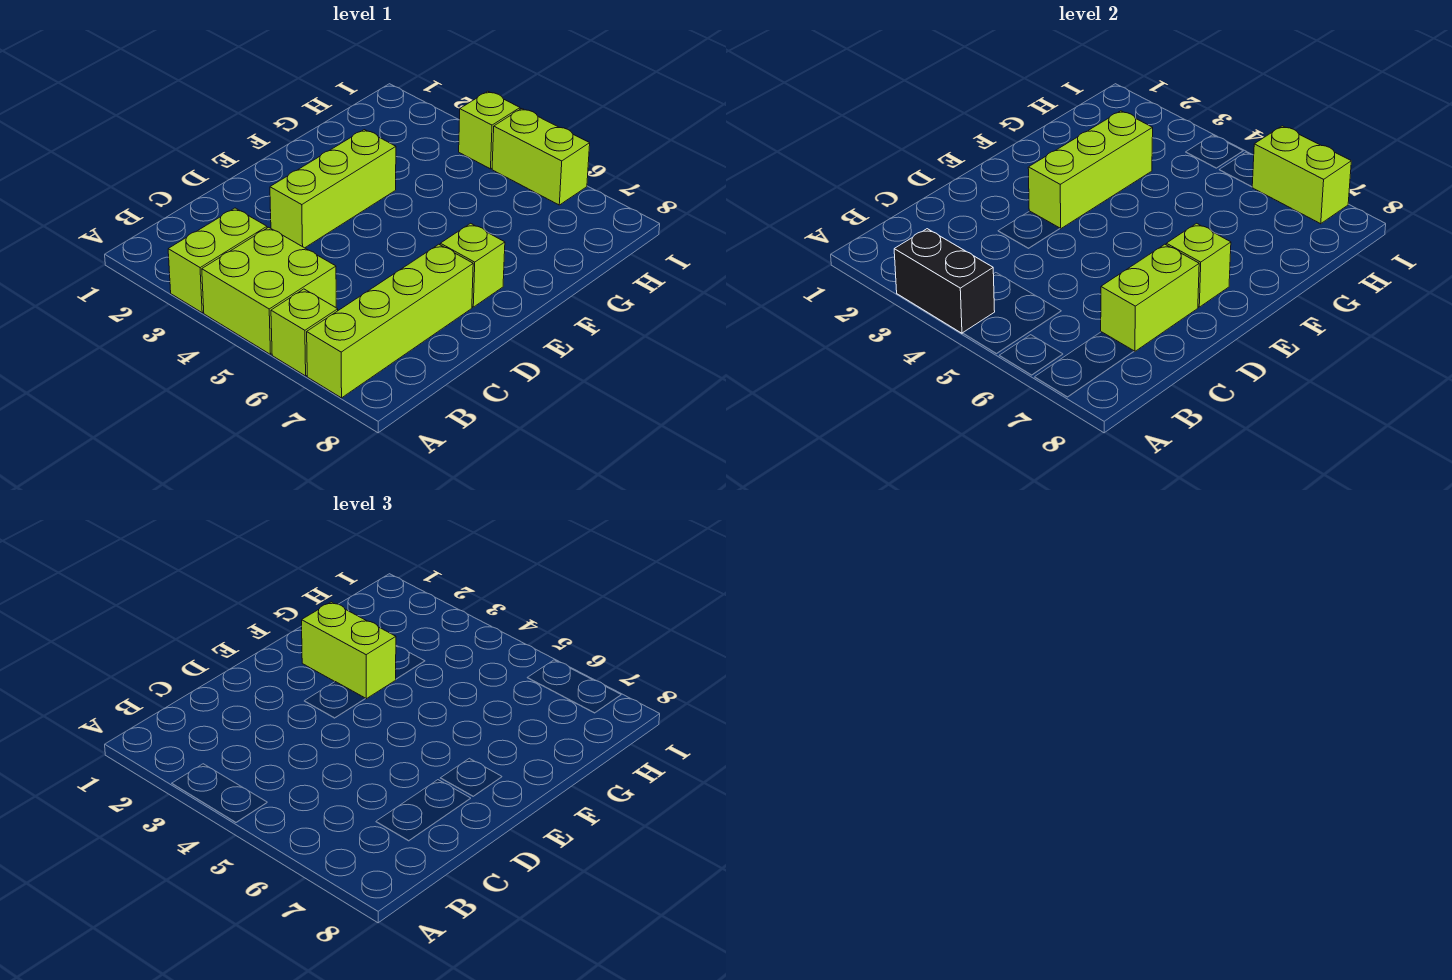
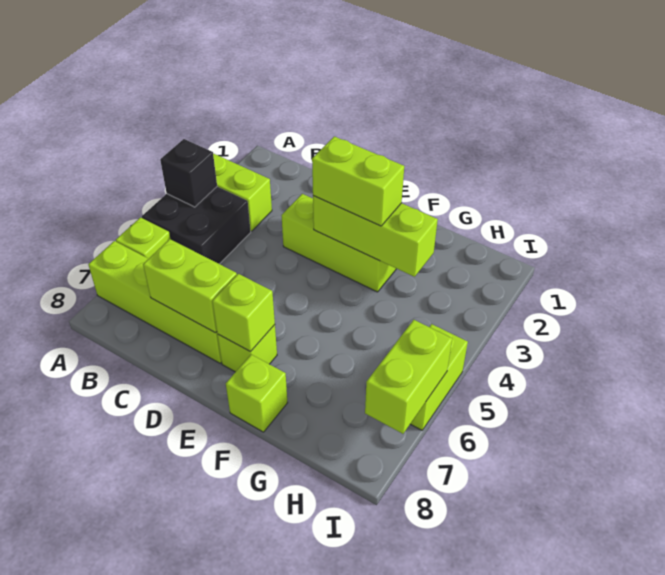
black brick A3:A4 level 2 -> black brick A4 level 2
lime brick A4:B5 level 1 -> black brick A4:B5 level 1
lime brick F2:F3 level 3 -> lime brick E3:F3 level 3
lime brick I4 level 1 -> lime brick F8 level 1

